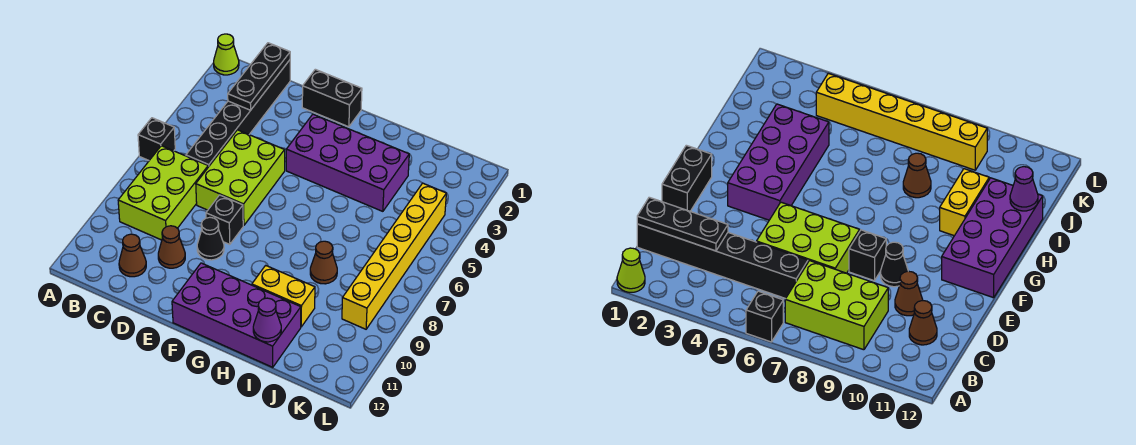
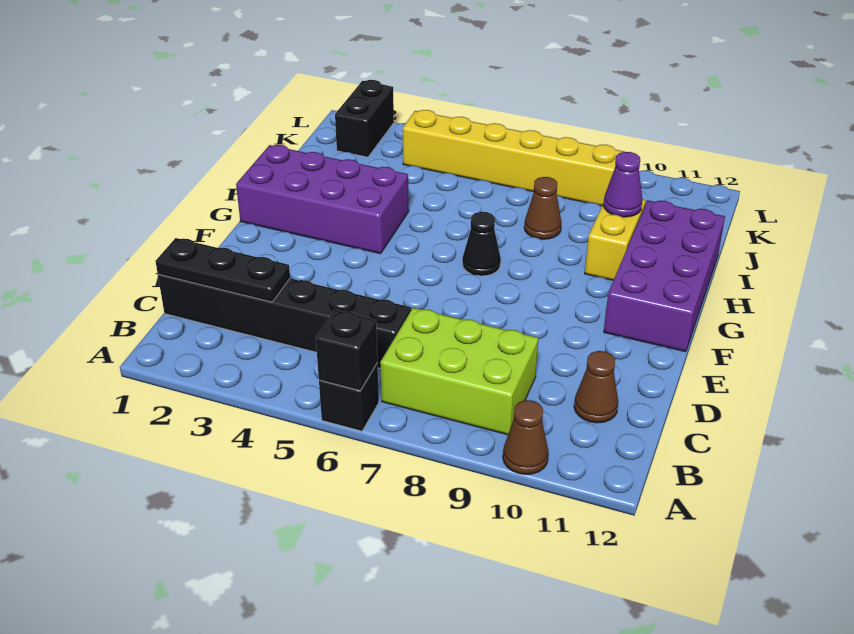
lime cone A1 level 1 -> none
lime brick D5:E7 level 1 -> none
brown cone D10 level 1 -> brown cone A10 level 1
black brick E1:F1 level 1 -> black brick K2:L2 level 1
black brick E8 level 1 -> black brick A6 level 2
black cone E9 level 1 -> black cone G7 level 1
purple brick F3:I4 level 1 -> purple brick G1:H4 level 1
purple cone I12 level 2 -> purple cone I10 level 2

